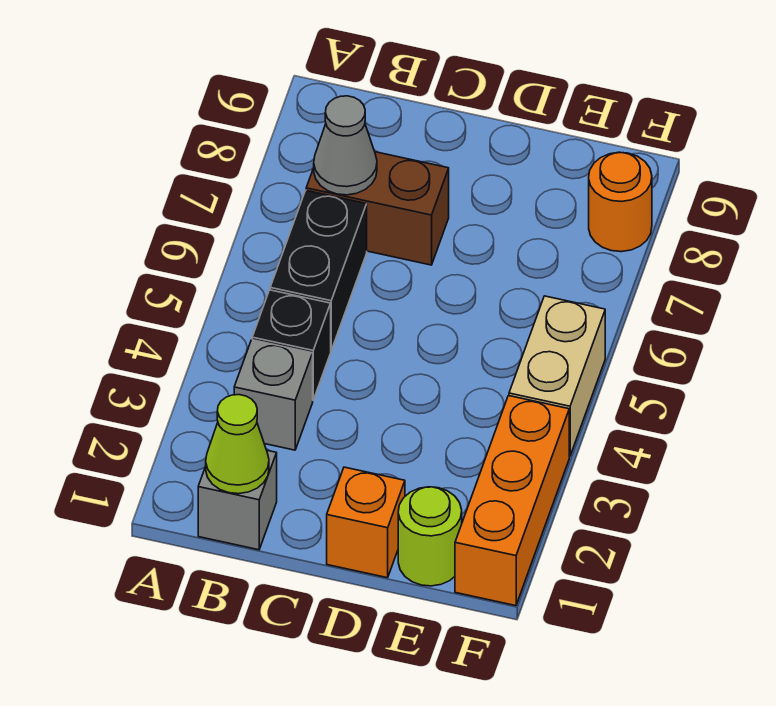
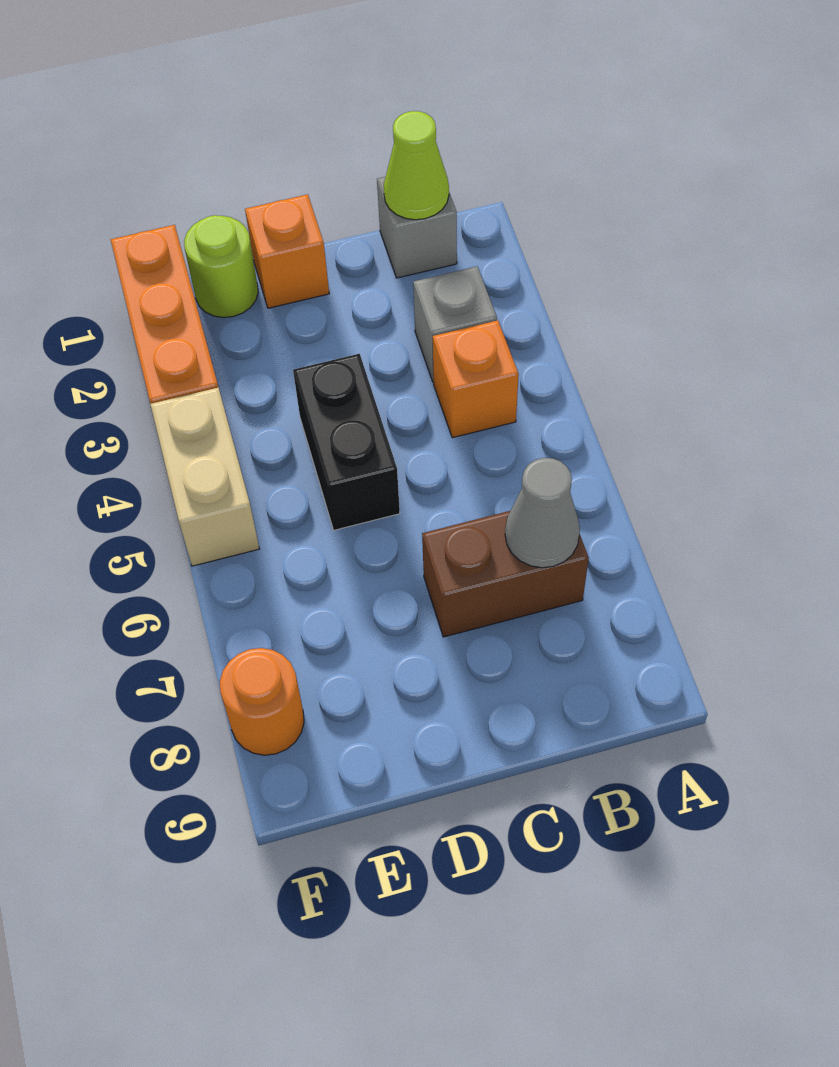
black brick B4 level 1 -> orange brick B4 level 1
black brick B5:B6 level 1 -> black brick D4:D5 level 1

